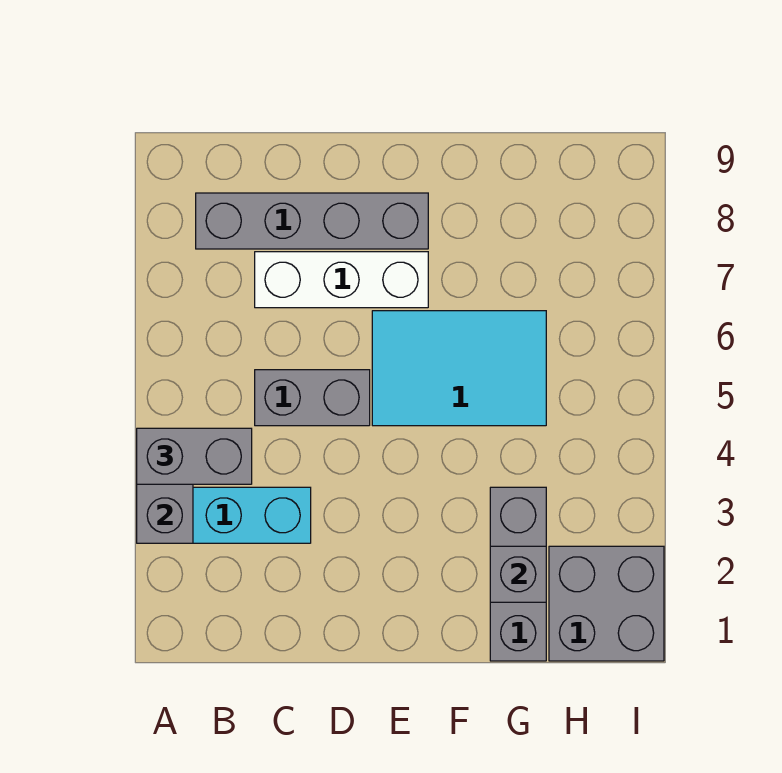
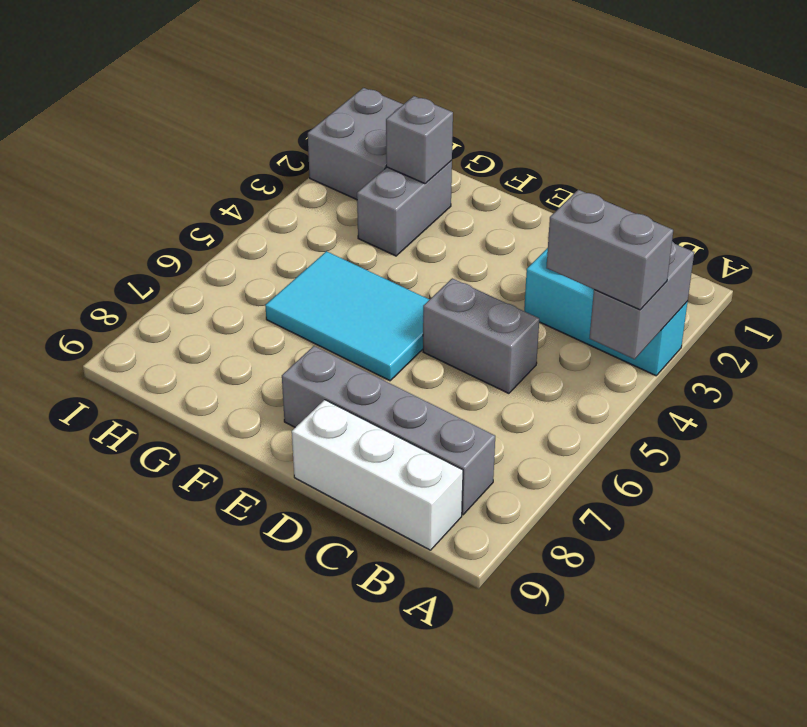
white brick C7:E7 level 1 -> white brick B9:D9 level 1
grey brick G1:G3 level 1 -> grey brick G2:G3 level 1

